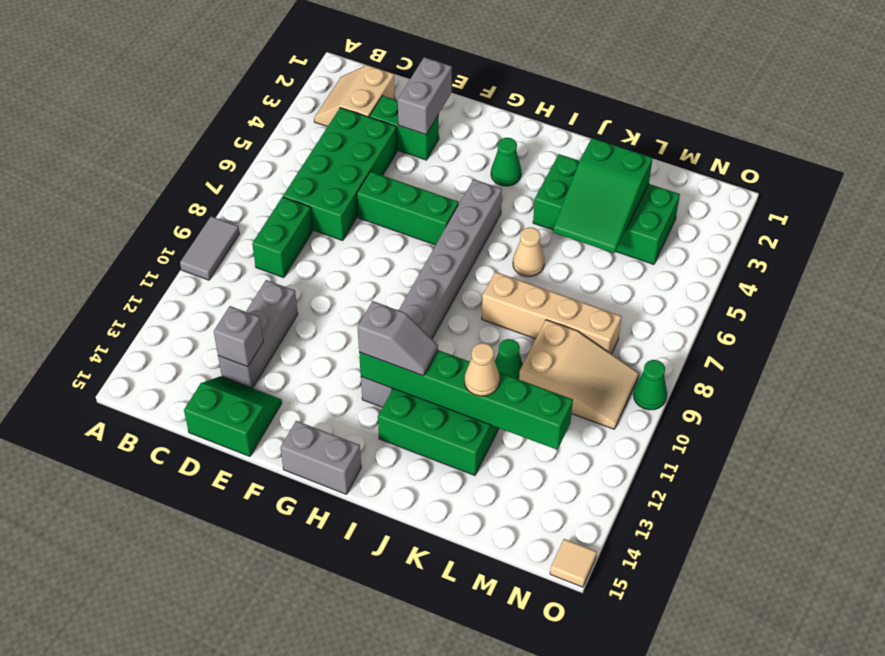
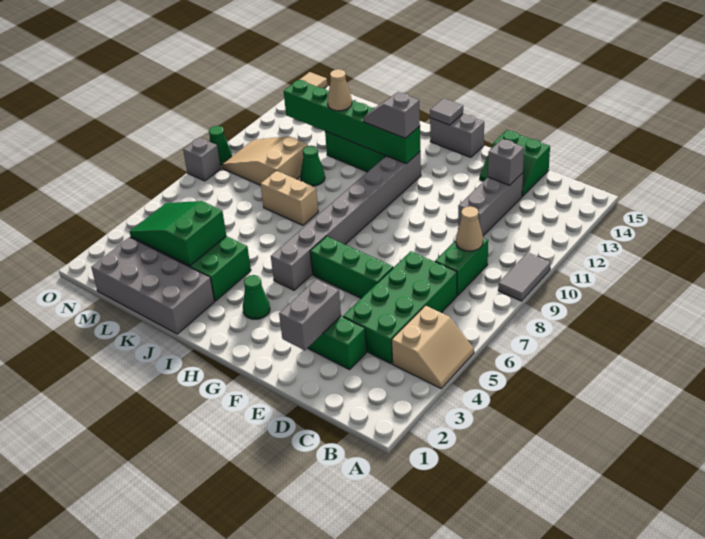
tan slope B2:C3 level 1 top C -> tan slope A4:B5 level 1 top B
none -> grey tile H15 level 2
none -> grey brick J1:M2 level 1
tan cone J6 level 1 -> tan cone C9 level 2
tan brick J8:M8 level 1 -> tan brick J8:K8 level 1
green slope K3:L5 level 2 top 3 -> green slope K3:M4 level 2 top K
none -> grey brick O8 level 1

